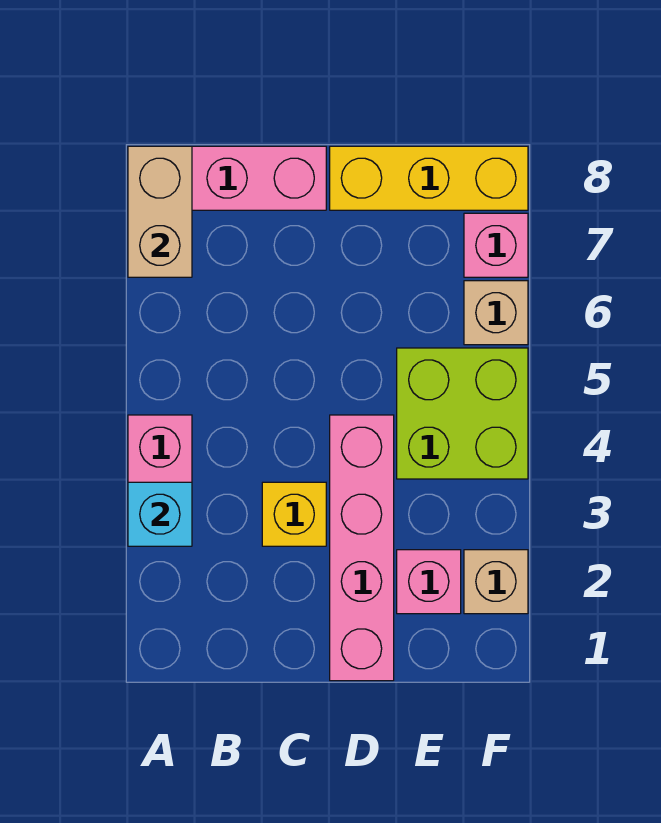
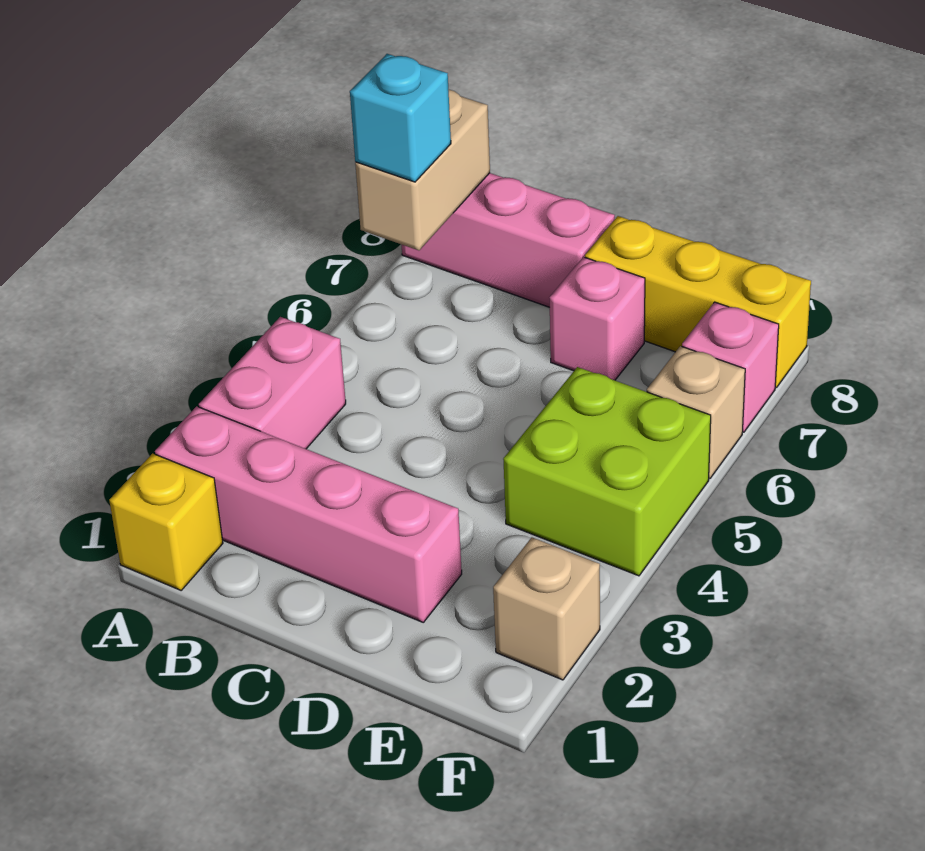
cyan brick A3 level 2 -> cyan brick A7 level 3
yellow brick C3 level 1 -> yellow brick A1 level 1
pink brick D1:D4 level 1 -> pink brick A2:D2 level 1
pink brick E2 level 1 -> pink brick D7 level 1

